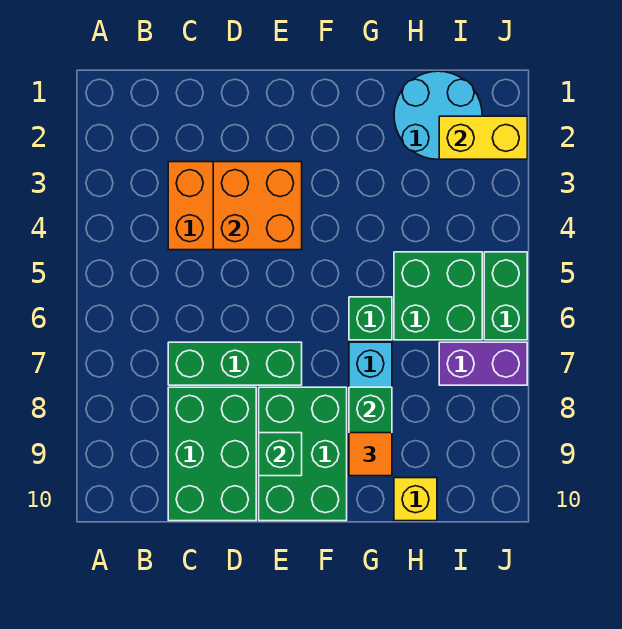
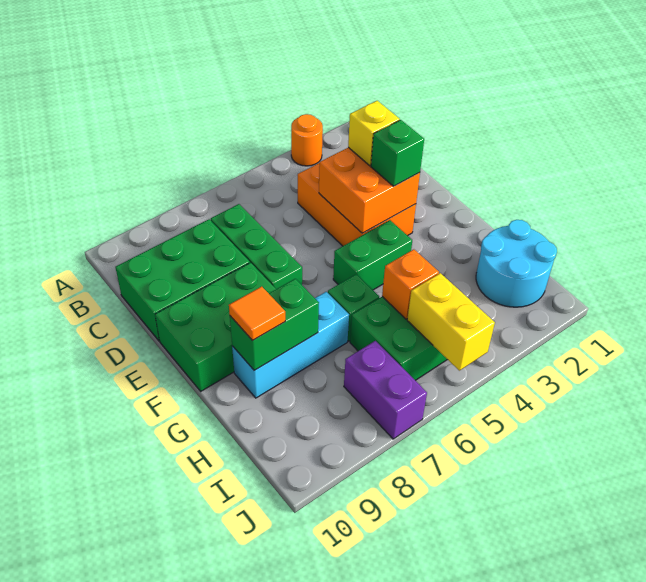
none -> orange round brick A3 level 1
green brick E9 level 2 -> green brick E3 level 3
none -> orange brick H5 level 2
yellow brick H10 level 1 -> yellow brick D3 level 3
yellow brick I2:J2 level 2 -> yellow brick I5:J5 level 2
green brick J5:J6 level 1 -> green brick F4:F5 level 1

